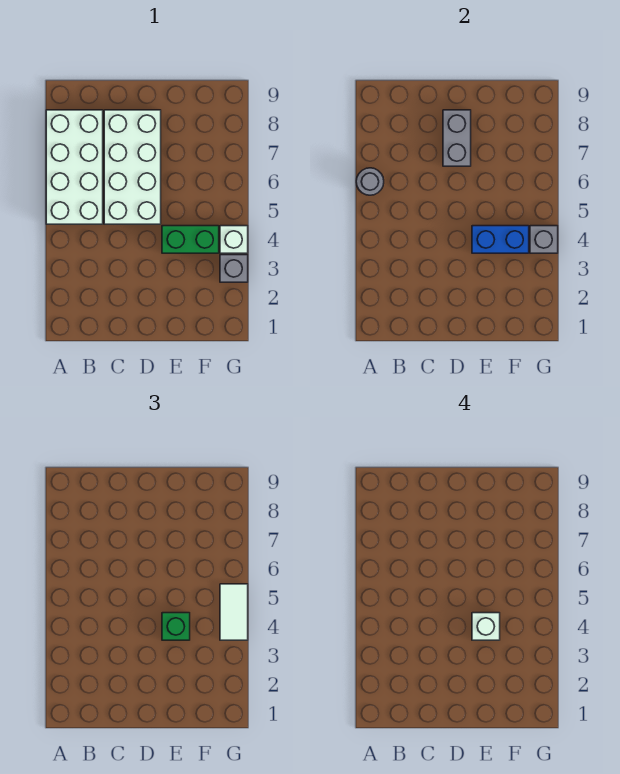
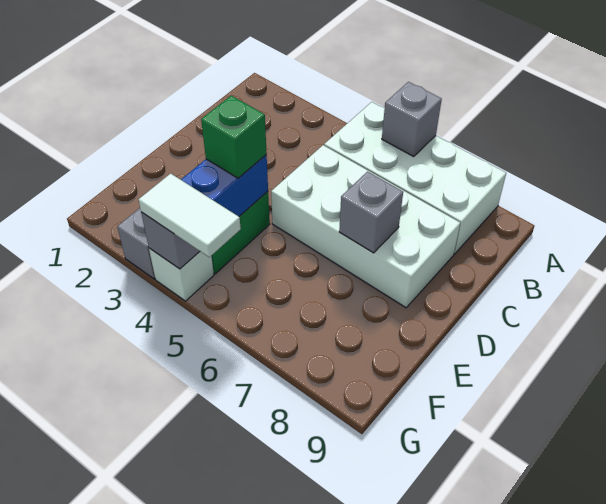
grey round brick A6 level 2 -> grey brick A6 level 2
grey brick D7:D8 level 2 -> grey brick D7 level 2
white brick E4 level 4 -> none

